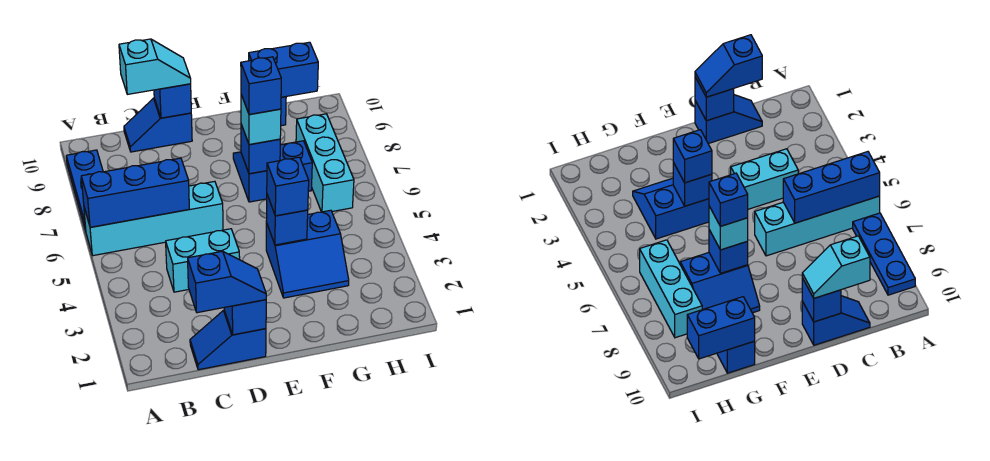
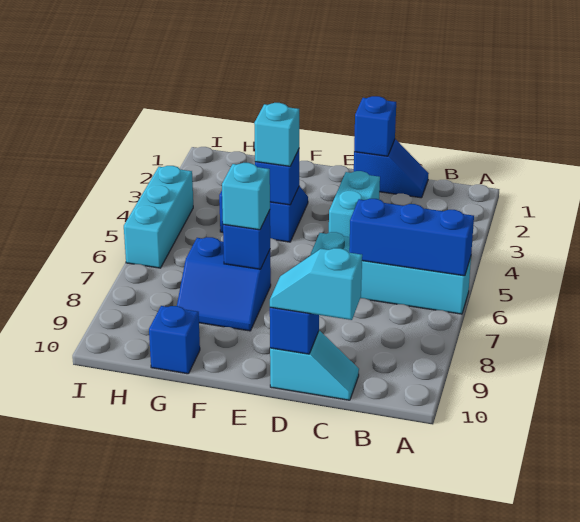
blue plate A7:A9 level 1 -> none
blue slope C1:D1 level 3 top C -> none
cyan brick C4:D4 level 1 -> cyan brick D3:D4 level 1
blue slope C10:D10 level 1 top D -> cyan slope C10:D10 level 1 top D
blue brick F4 level 3 -> cyan brick F4 level 3
blue brick F7 level 4 -> none
blue brick G10:H10 level 2 -> none
cyan brick H6:H8 level 1 -> cyan brick I4:I6 level 1

